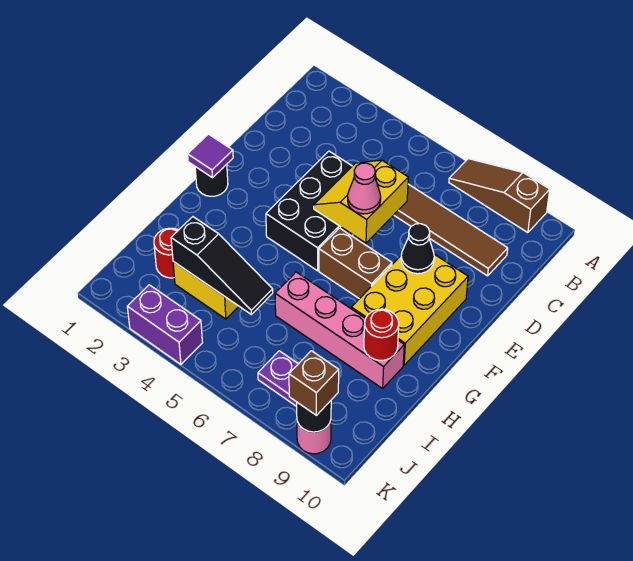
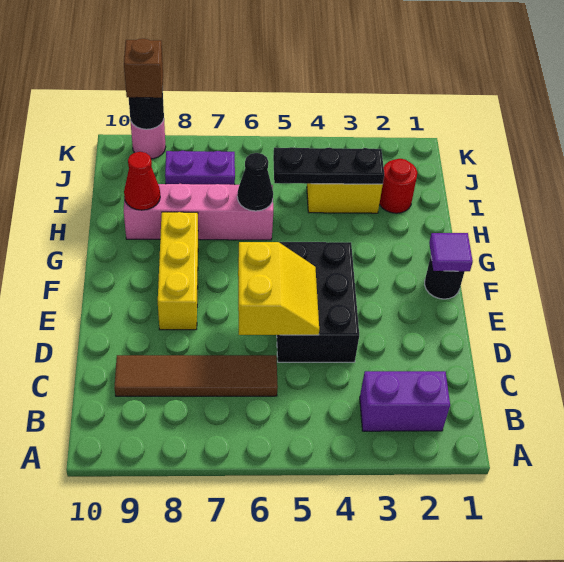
brown slope A7:A9 level 1 top 9 -> none
pink cone E6 level 3 -> none
yellow brick E8:G9 level 1 -> yellow brick E8:G8 level 1
black cone E8 level 2 -> black cone H6 level 2
brown brick F6:F7 level 1 -> none
red round brick H9 level 2 -> red cone H9 level 2
black slope I3:I5 level 2 top 3 -> black plate I3:I5 level 2
purple brick K3:K4 level 1 -> purple brick B2:B3 level 1

